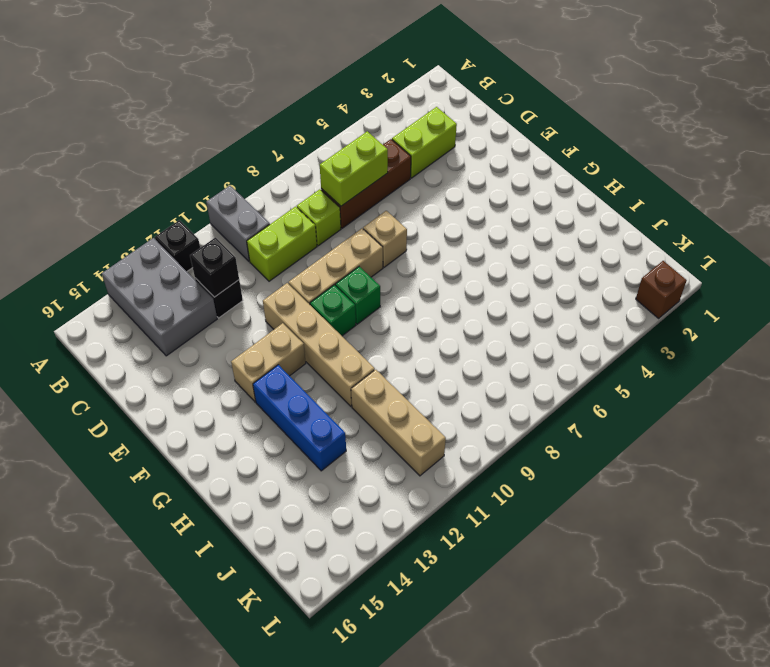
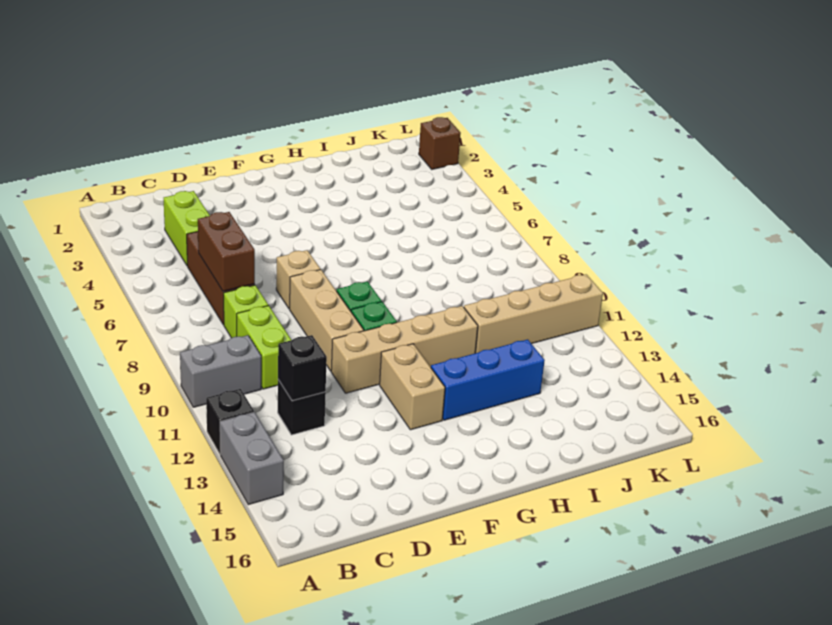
grey brick A13:C14 level 1 -> grey brick A13:A14 level 1
lime brick C6:C7 level 2 -> brown brick C6:C7 level 2
tan brick I11:K11 level 1 -> tan brick I11:L11 level 1

